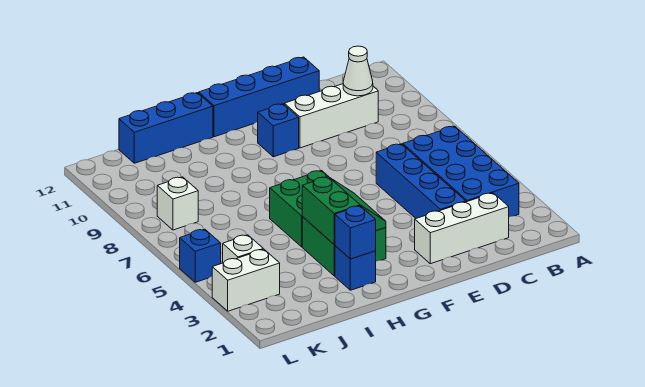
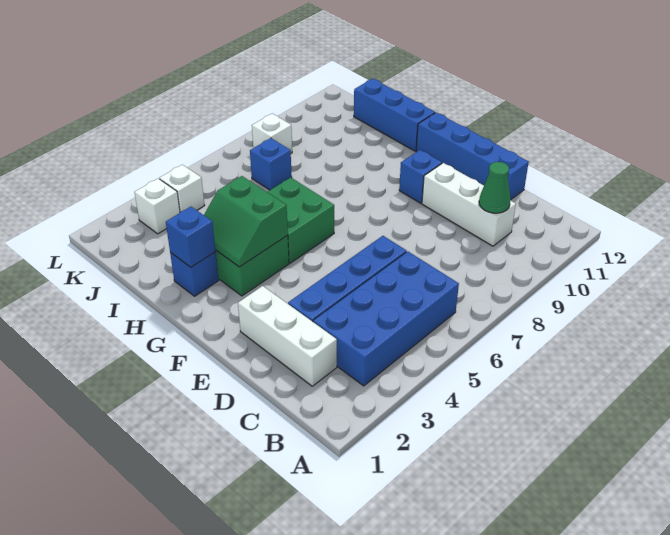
white cone C10 level 2 -> green cone C10 level 2
green slope G3:H4 level 2 top H -> green slope G3:H4 level 2 top 4
white brick K3:L3 level 1 -> white brick K3 level 1
blue brick L5 level 1 -> blue brick J7 level 1

